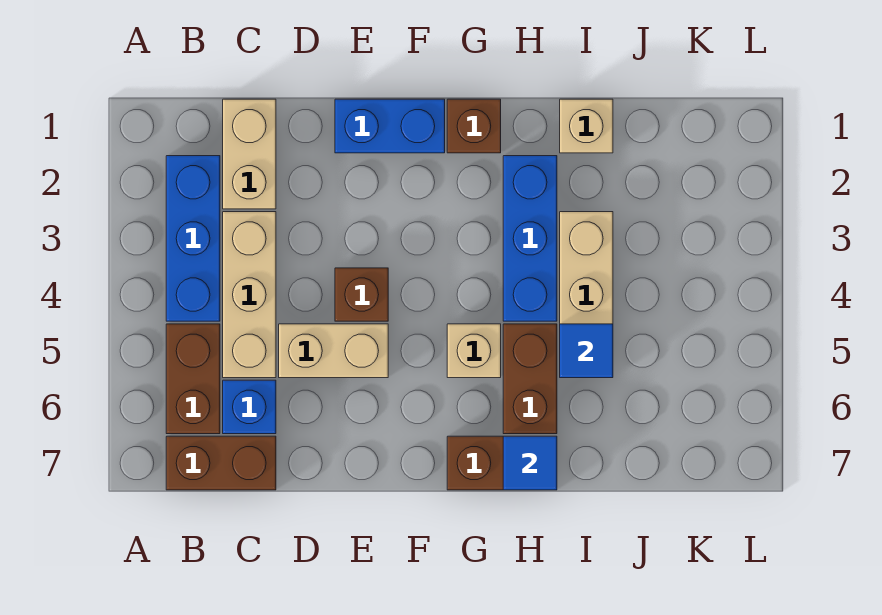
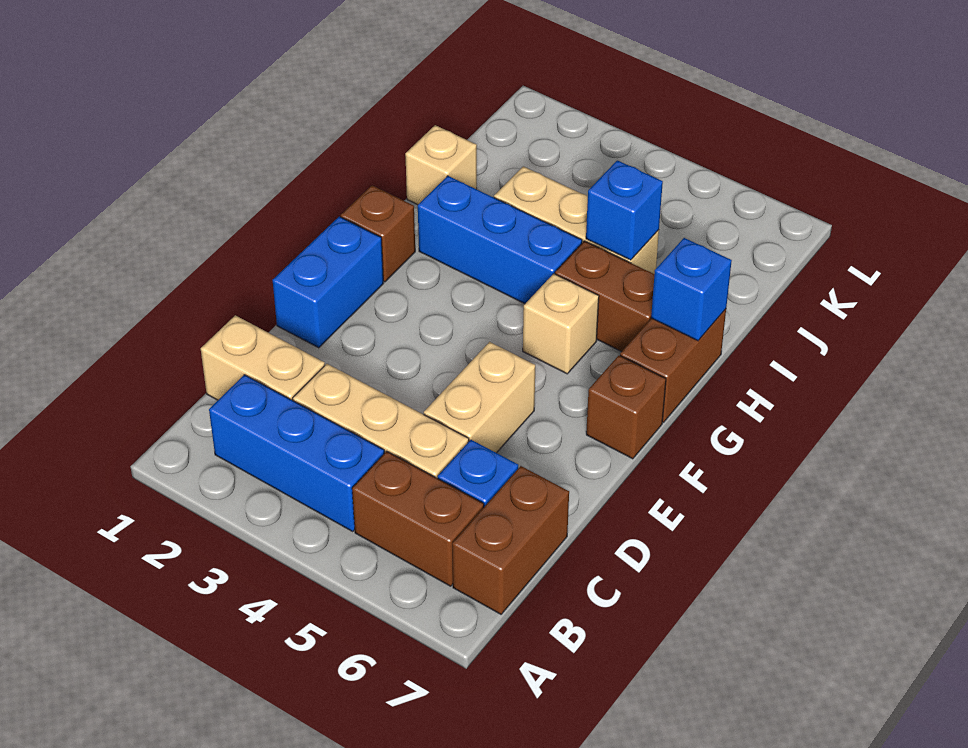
brown brick E4 level 1 -> brown brick F7 level 1
blue tile H7 level 2 -> blue brick H7 level 2
blue tile I5 level 2 -> blue brick I5 level 2

